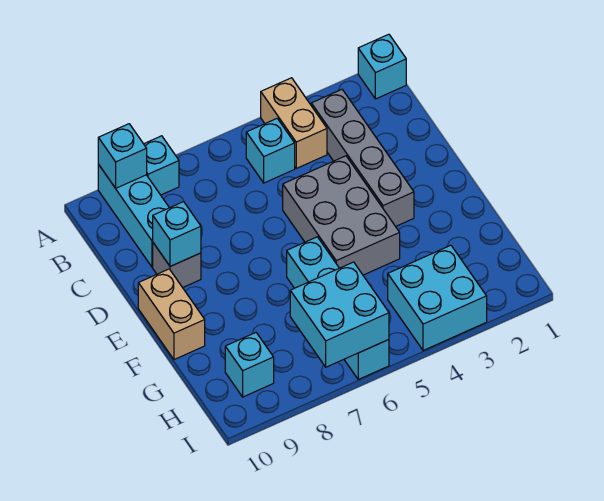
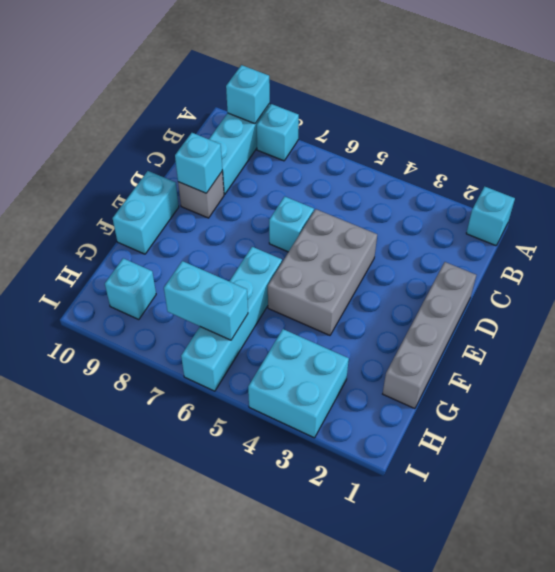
tan brick A4:B4 level 1 -> none
grey brick B3:E3 level 1 -> grey brick D1:G1 level 1
cyan brick B5 level 1 -> cyan brick D6 level 1
tan brick E10:F10 level 1 -> cyan brick E10:F10 level 1
cyan brick H6:I7 level 2 -> cyan brick H6:H7 level 2

